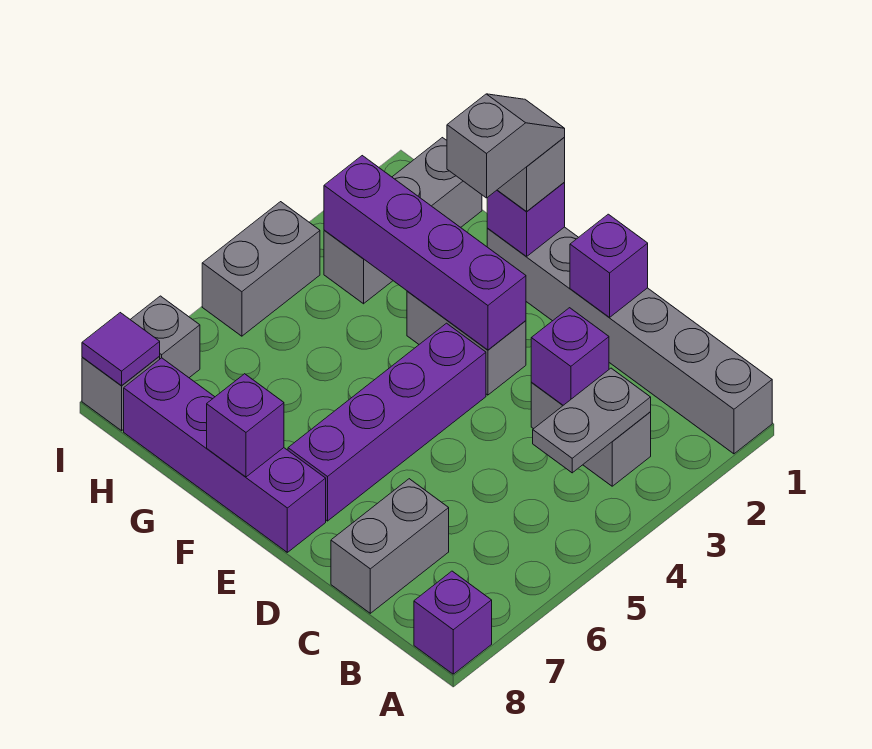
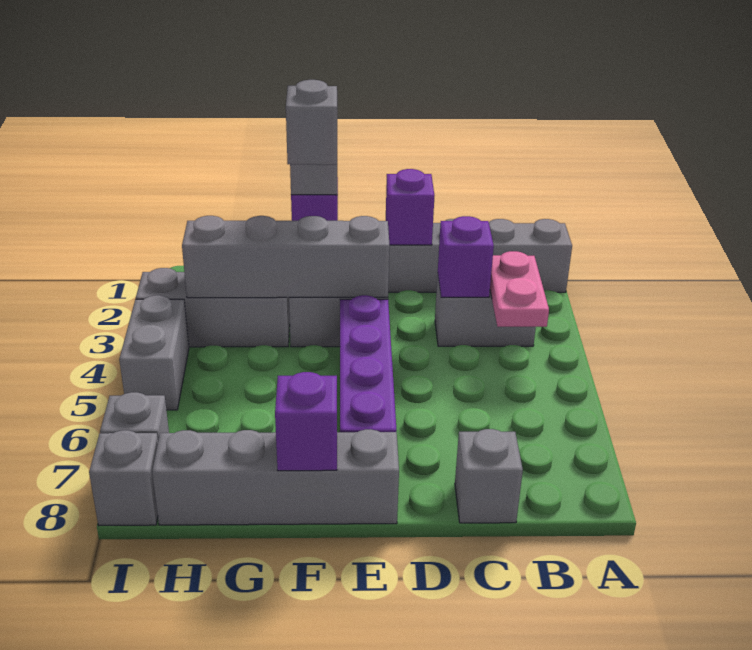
purple brick A8 level 1 -> none
grey plate B3:B4 level 2 -> pink plate B3:B4 level 2
grey brick C7:C8 level 1 -> grey brick C8 level 1
purple brick E3:H3 level 2 -> grey brick E3:H3 level 2
purple brick E8:H8 level 1 -> grey brick E8:H8 level 1
grey brick H1:H3 level 1 -> grey brick G3:I3 level 1
purple tile I8 level 2 -> none

